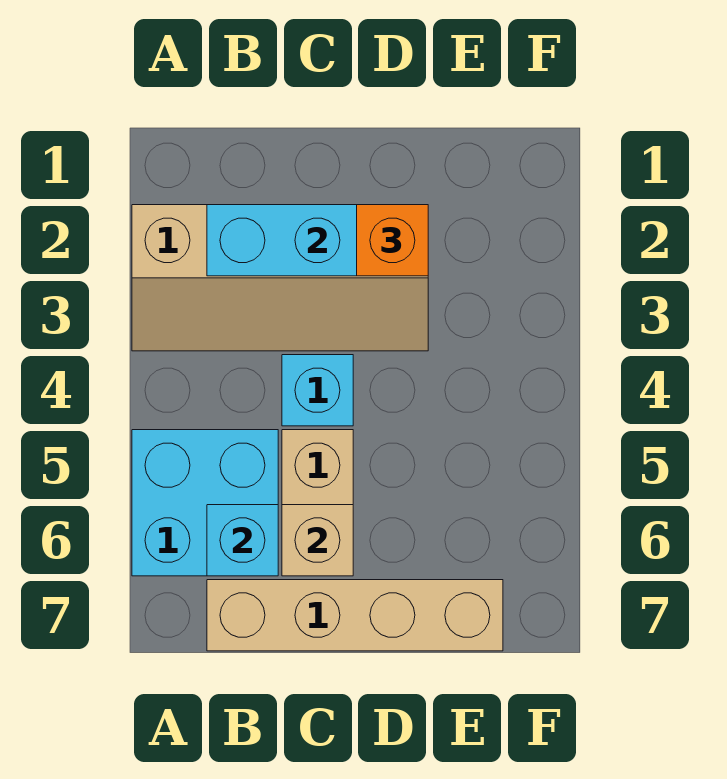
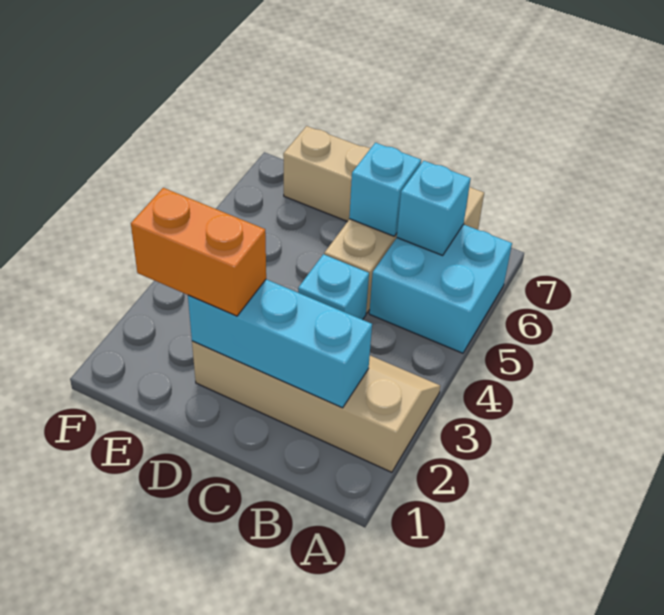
tan brick C6 level 2 -> cyan brick C6 level 2
orange brick D2 level 3 -> orange brick D2:E2 level 3

